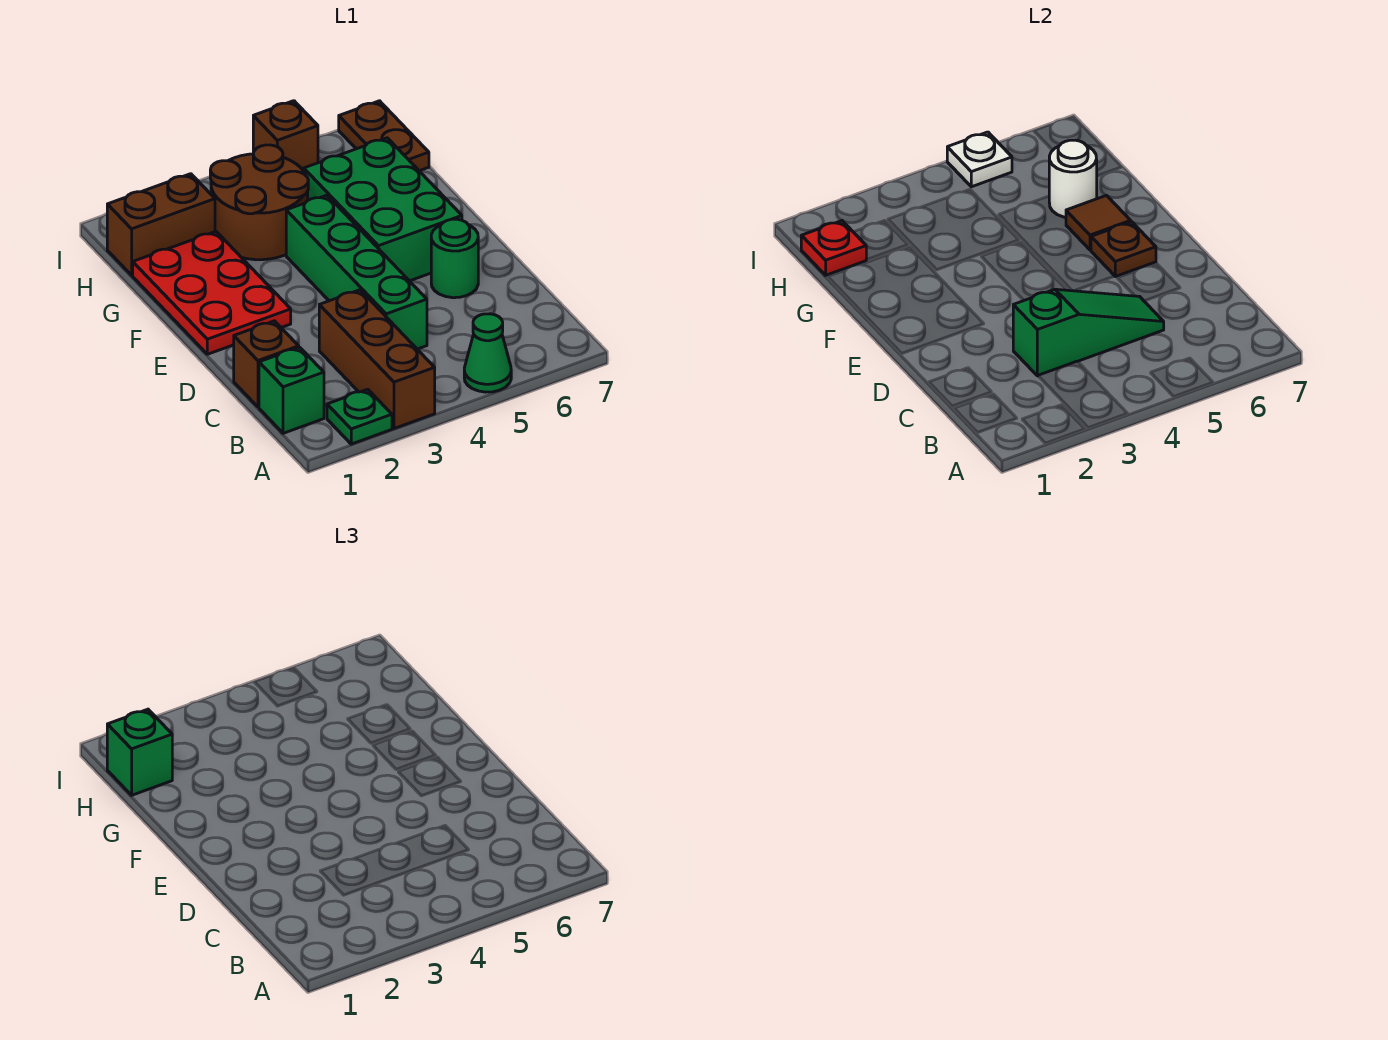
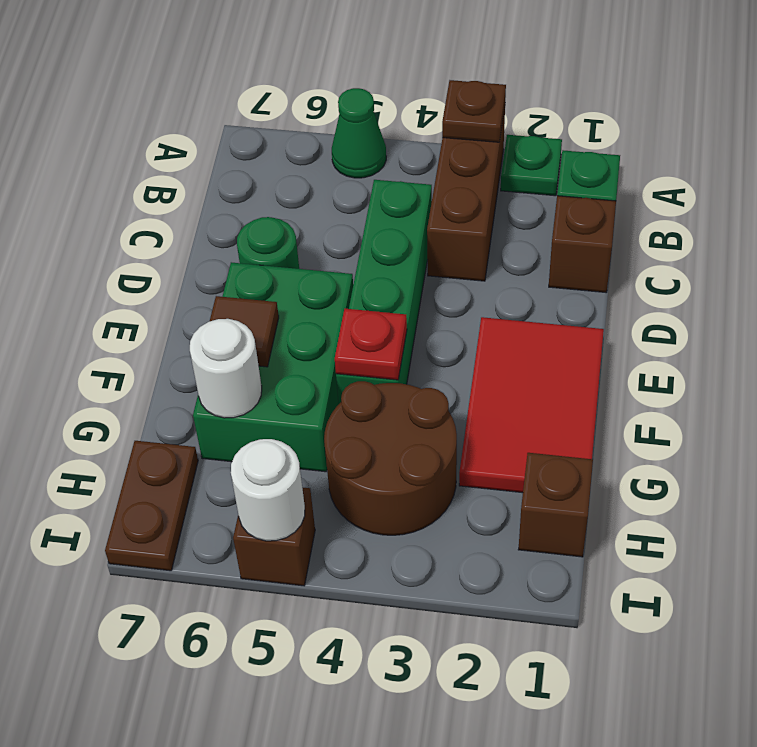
green slope C3:C5 level 2 top 3 -> none
red plate E1:G2 level 1 -> red tile E1:G2 level 1
brown plate E6 level 2 -> brown plate A3 level 2
brown brick H1:H2 level 1 -> brown brick H1 level 1
red plate H1 level 2 -> red plate F4 level 2
green brick H1 level 3 -> none
white plate I5 level 2 -> white round brick I5 level 2

